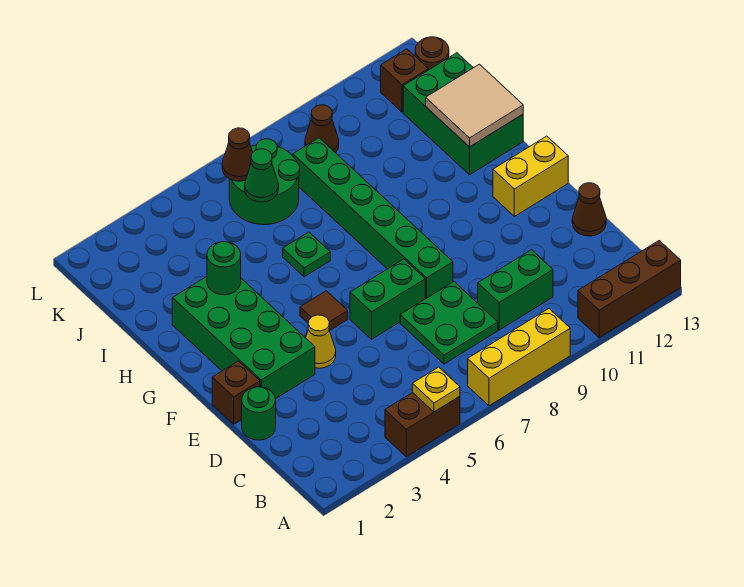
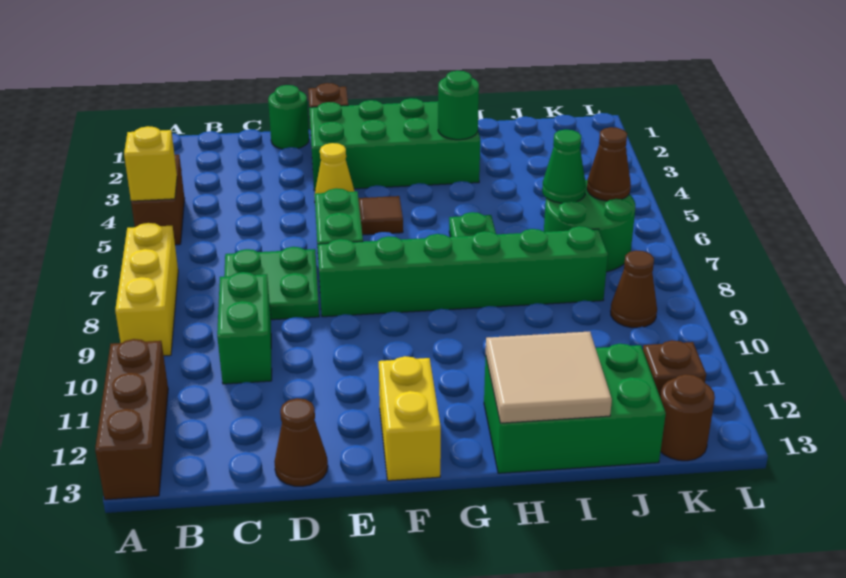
yellow plate A5 level 2 -> yellow brick A5 level 2

